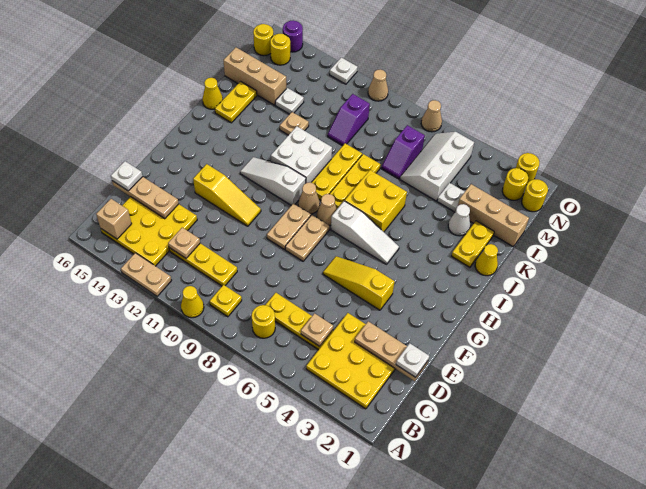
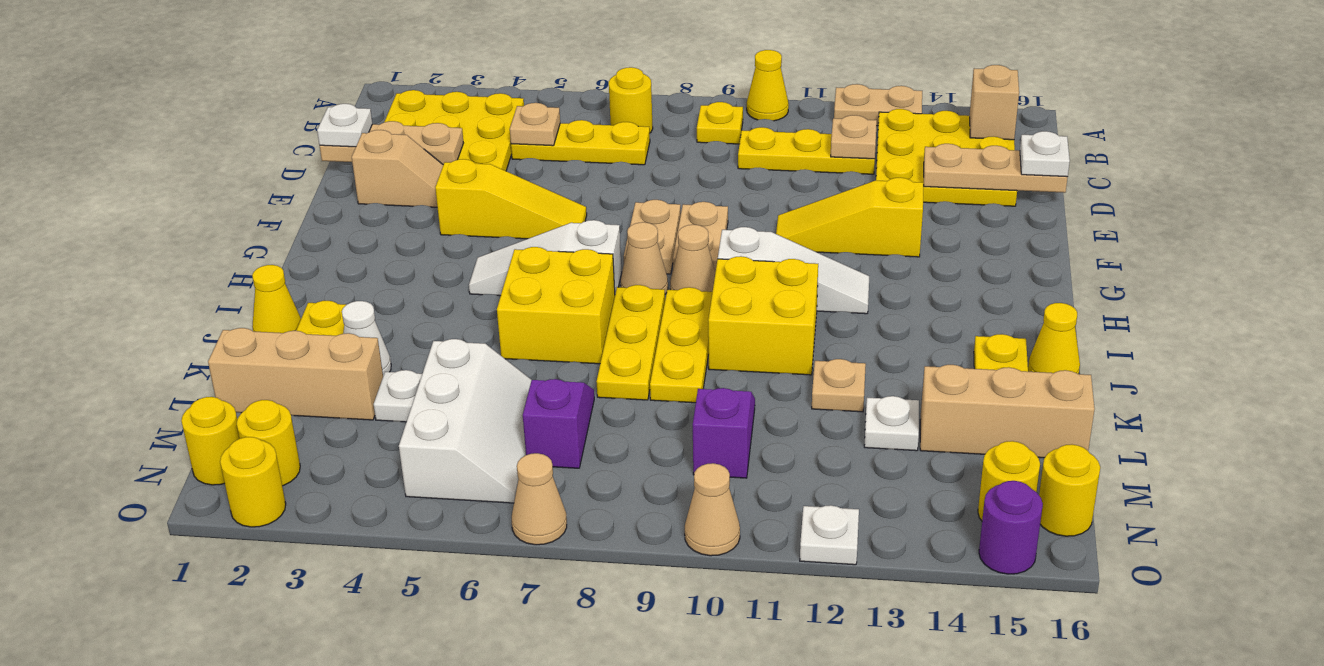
none -> tan slope E2:E3 level 1 top 2
white brick I10:J11 level 1 -> yellow brick I10:J11 level 1

